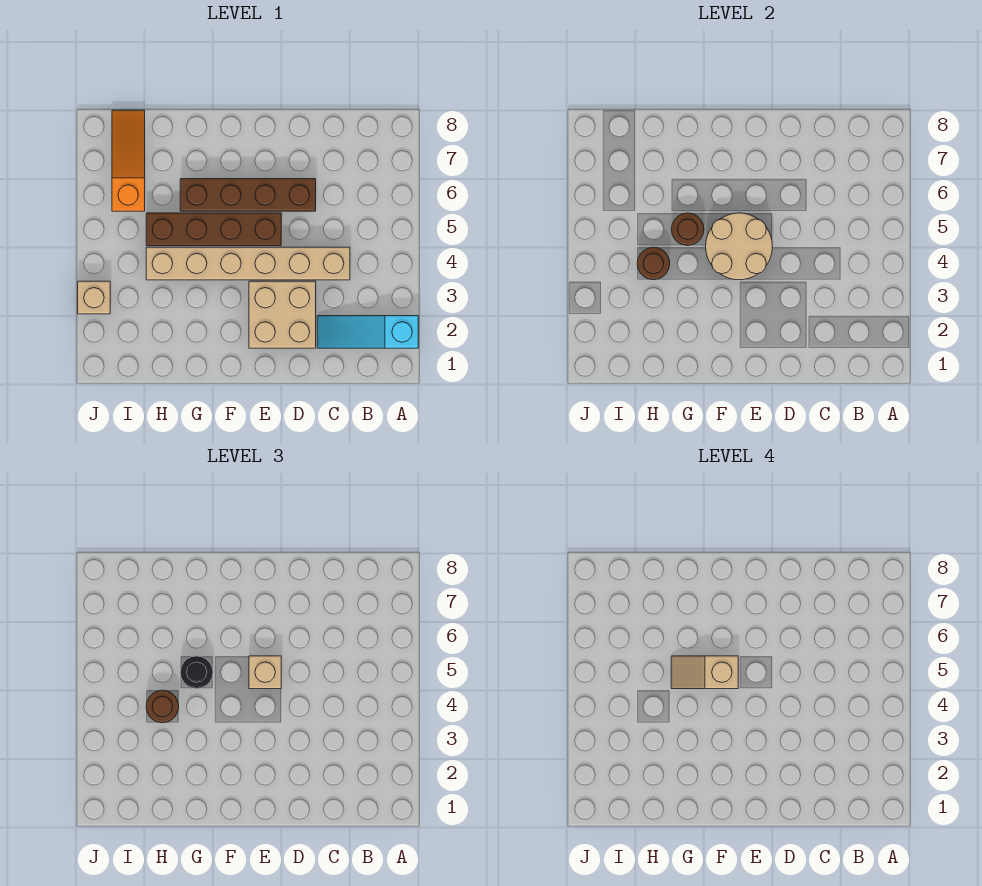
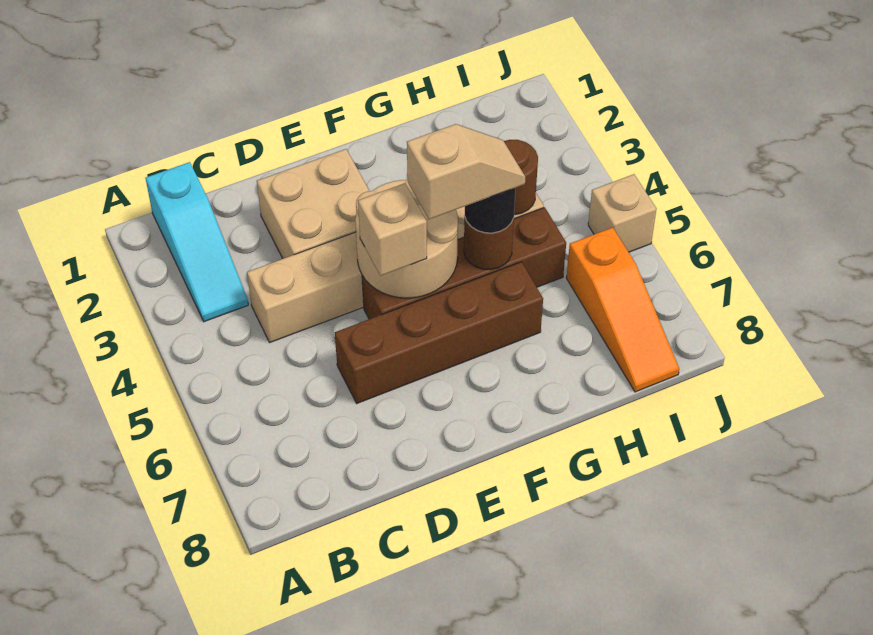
cyan slope A2:C2 level 1 top A -> cyan slope B1:B3 level 1 top 1
brown round brick H4 level 3 -> none
tan brick J3 level 1 -> tan brick J5 level 1

